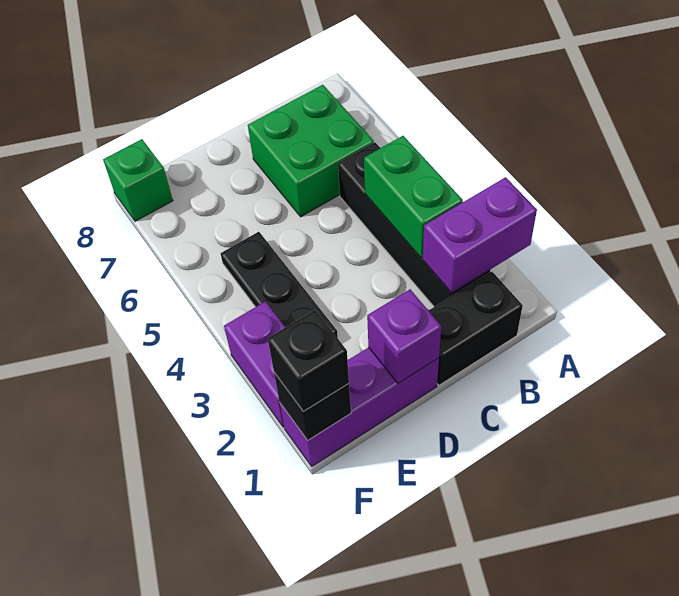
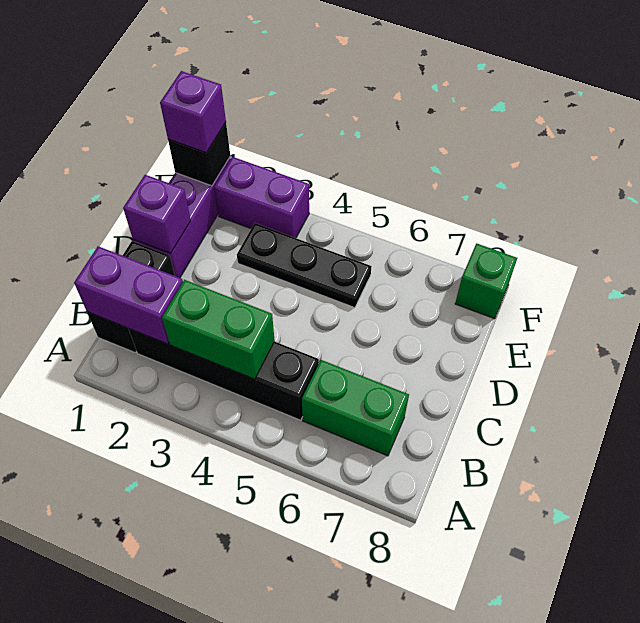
purple brick A2:B2 level 2 -> purple brick B1:B2 level 2
green brick B6:C7 level 1 -> green brick B6:B7 level 1
black brick F1 level 3 -> purple brick F1 level 3

